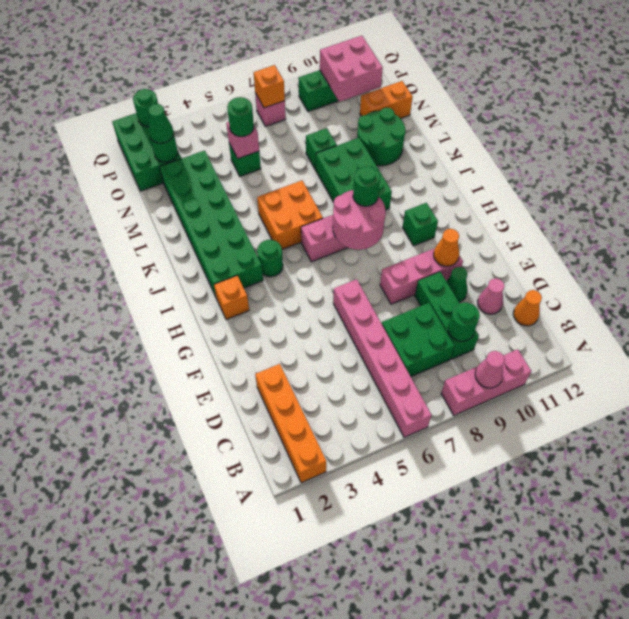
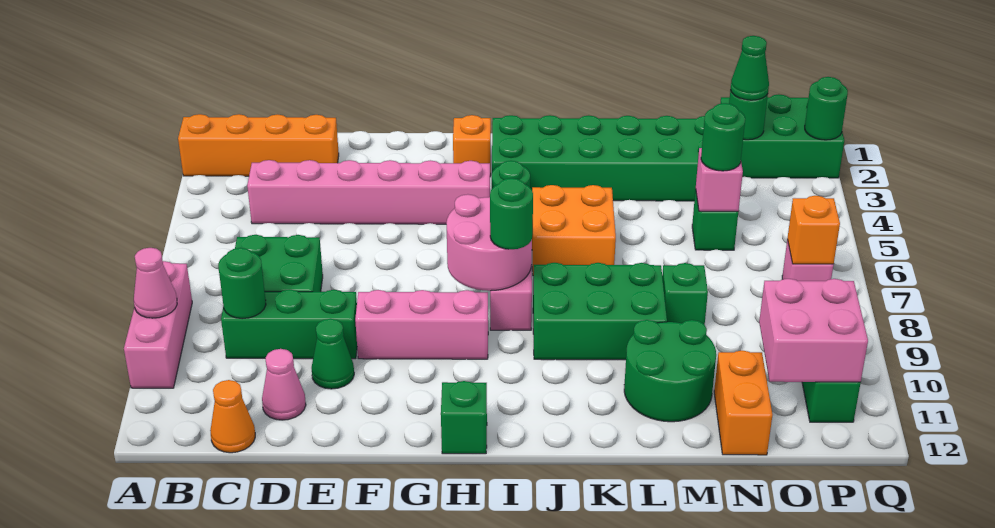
pink brick A6:F6 level 1 -> pink brick C4:H4 level 1
pink brick F8:F10 level 1 -> pink brick F9:H9 level 1
orange cone F10 level 2 -> none
green brick H10 level 1 -> green brick H12 level 1

